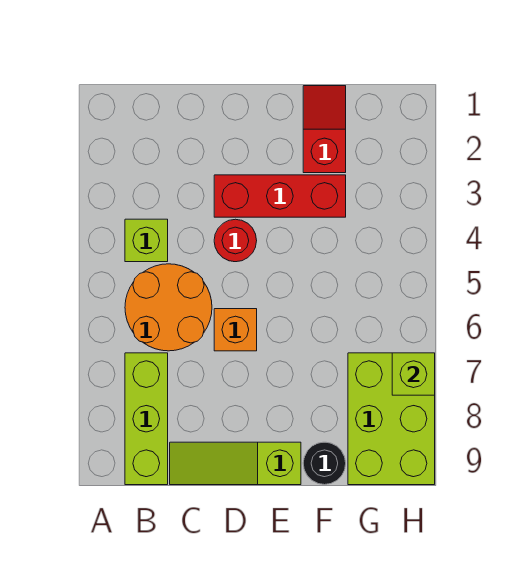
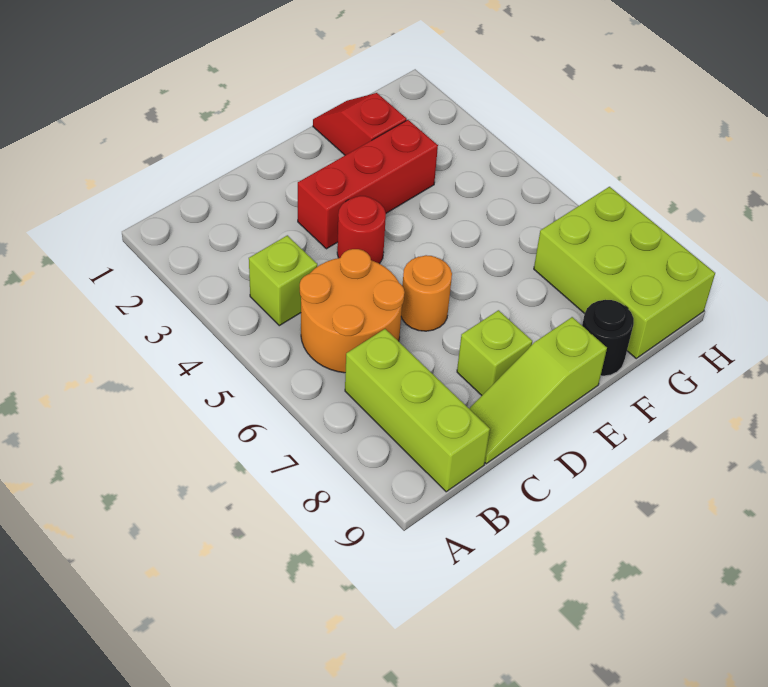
orange brick D6 level 1 -> orange round brick D6 level 1
lime brick H7 level 2 -> lime brick D8 level 1

